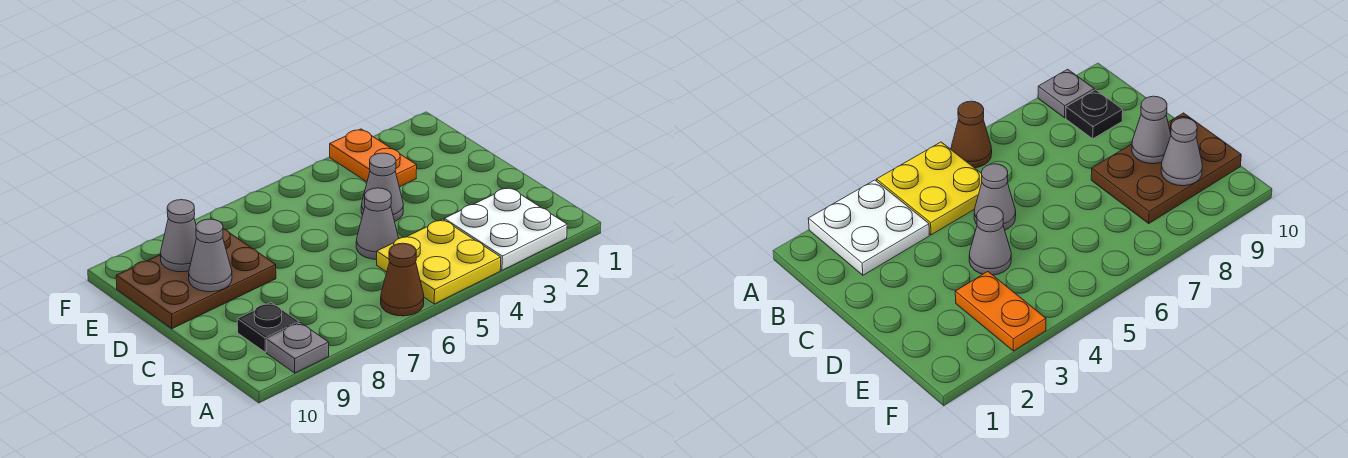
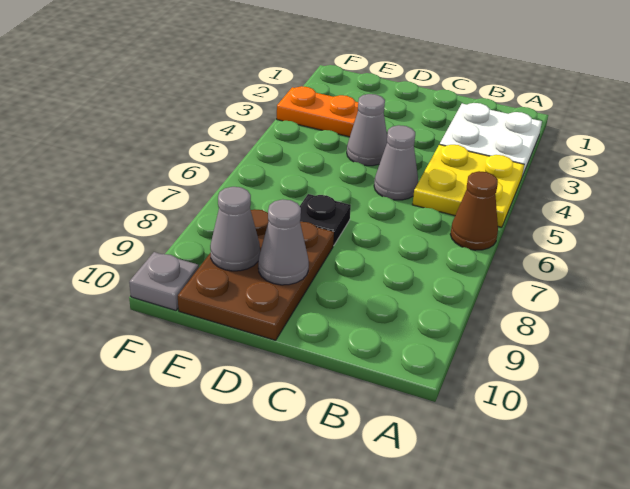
grey plate A9 level 1 -> grey plate F10 level 1
black plate B9 level 1 -> black plate D7 level 1

